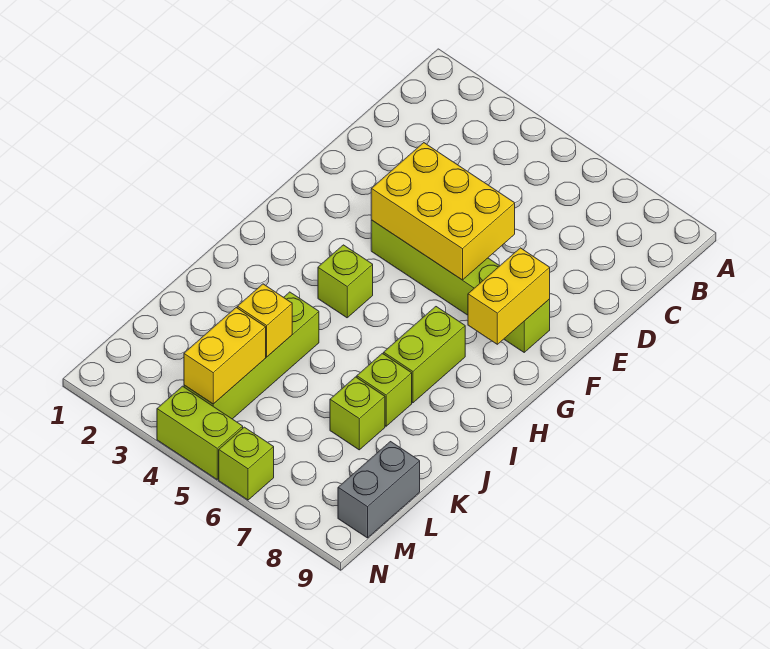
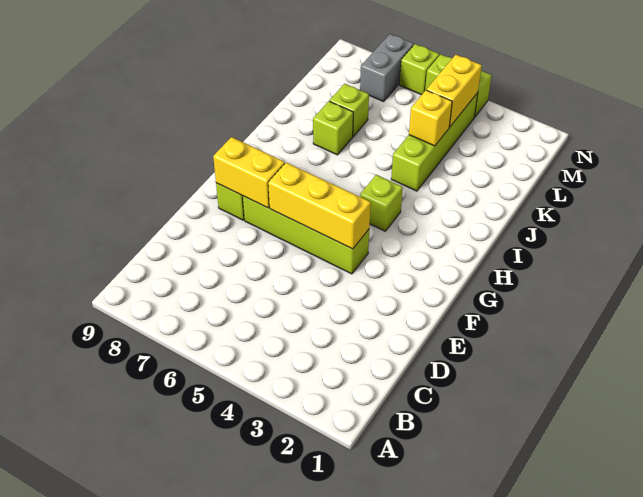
yellow brick E4:F6 level 2 -> yellow brick F4:F6 level 2
yellow brick F8:G8 level 2 -> yellow brick F7:F8 level 2
lime brick H7:I7 level 1 -> none
grey brick L9:M9 level 1 -> grey brick M7:N7 level 1

